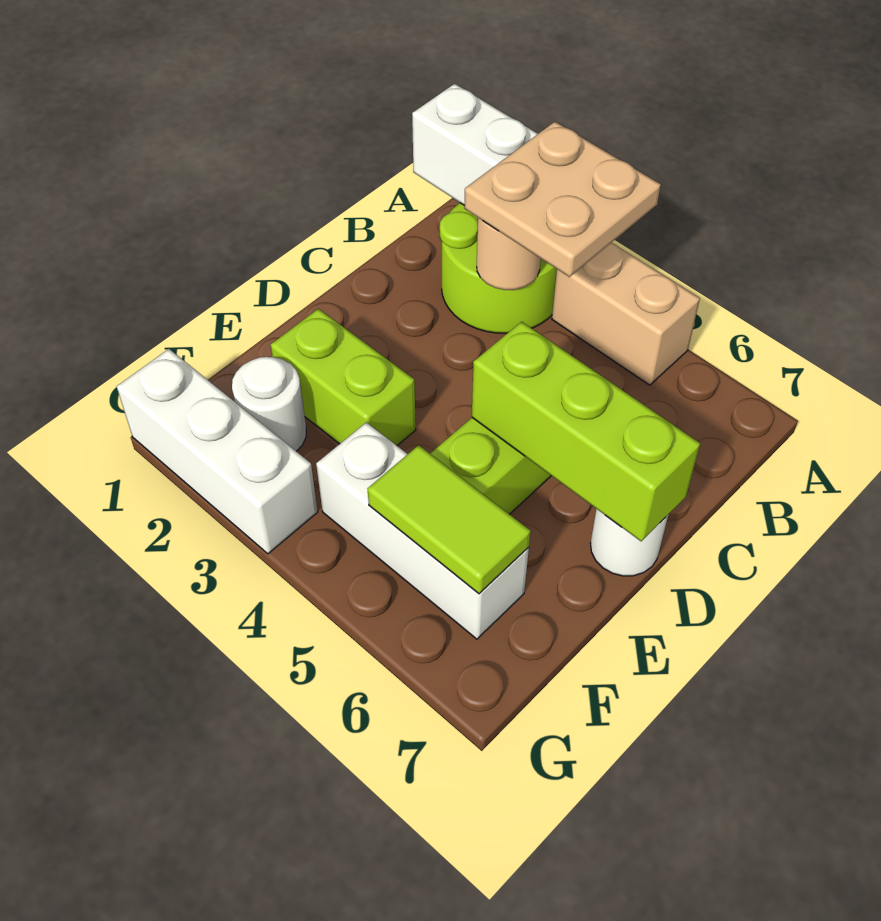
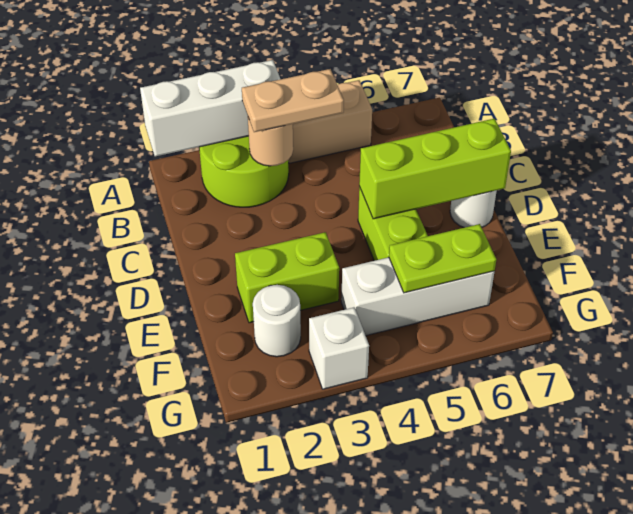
tan plate A3:B4 level 3 -> tan plate B3:B4 level 3
lime tile F5:F6 level 2 -> lime plate F5:F6 level 2
white brick G1:G3 level 1 -> white brick G3 level 1

